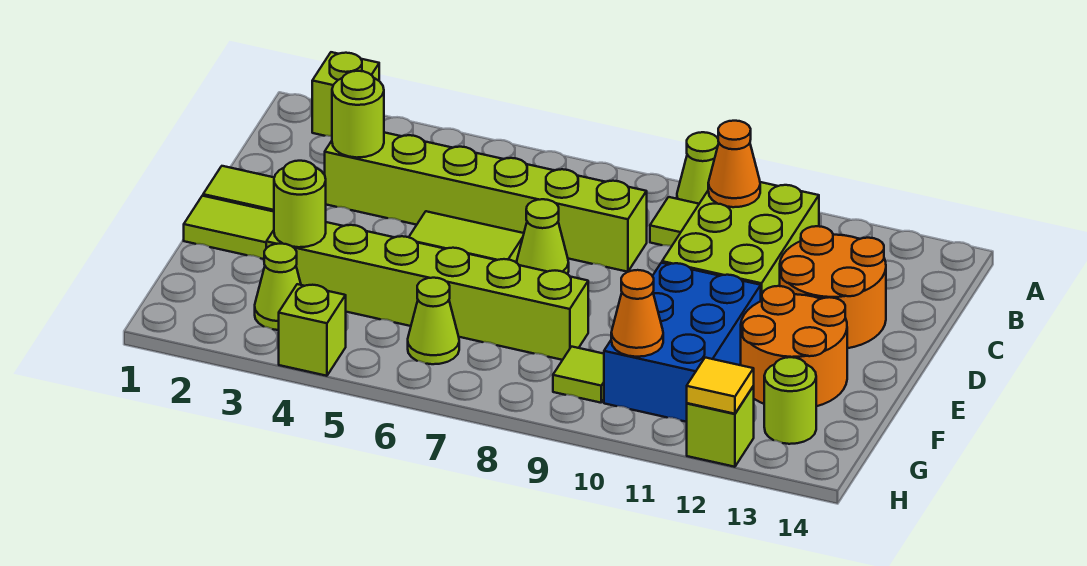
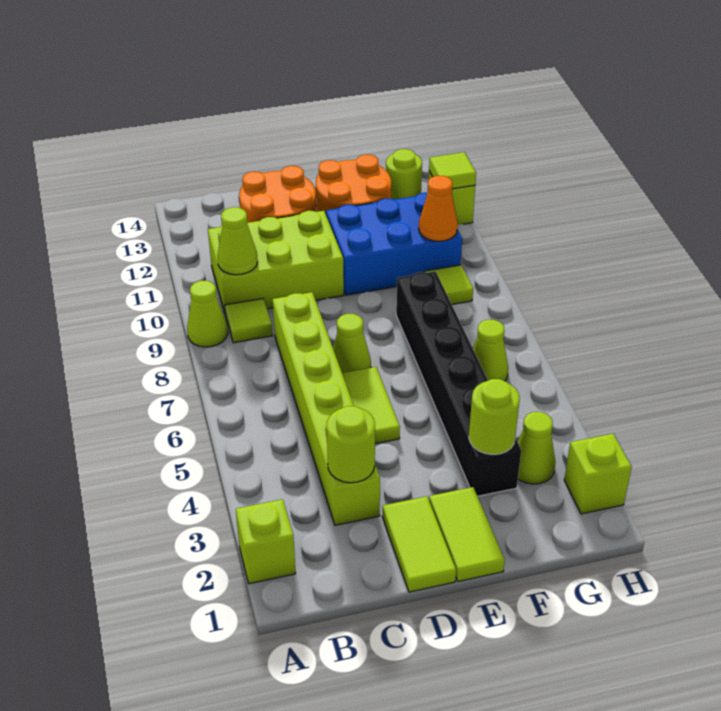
orange cone B10 level 2 -> lime cone B10 level 2
lime brick F3:F8 level 1 -> black brick F3:F8 level 1
lime brick H4 level 1 -> lime brick H2 level 1
yellow tile H12 level 2 -> lime tile H12 level 2

